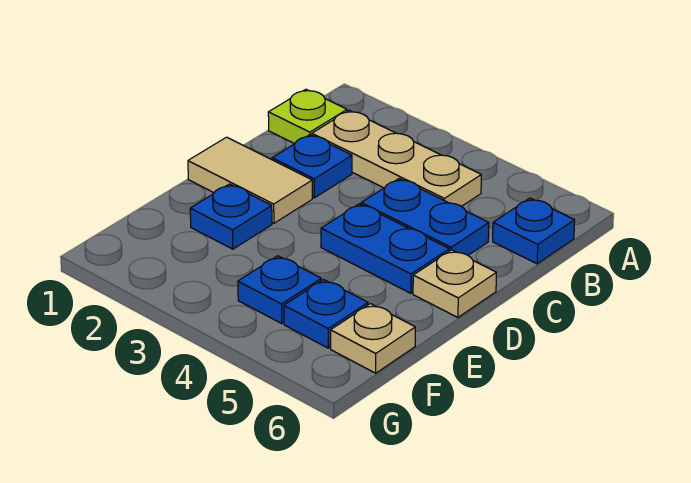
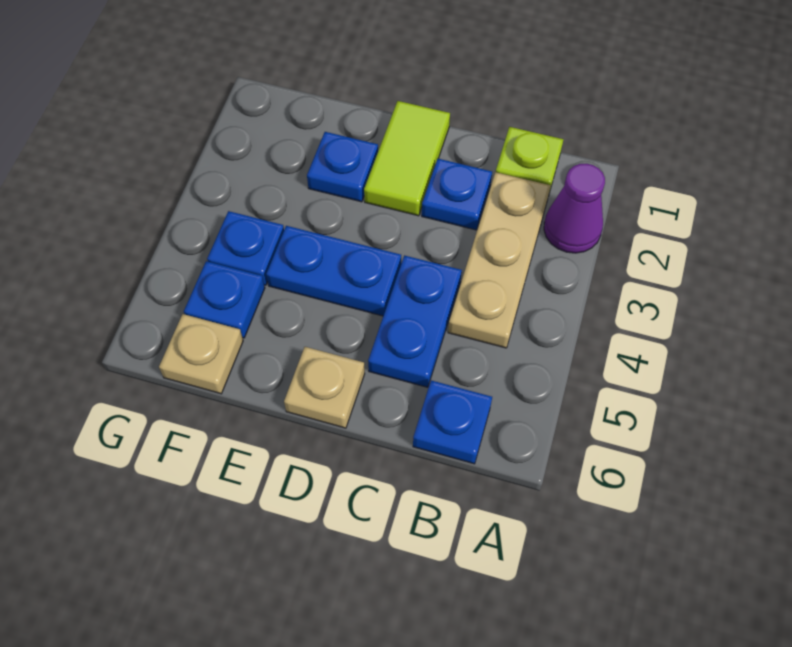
none -> purple cone A2 level 1
tan tile D1:D2 level 1 -> lime tile D1:D2 level 1
blue plate D4:D5 level 1 -> blue plate D4:E4 level 1

